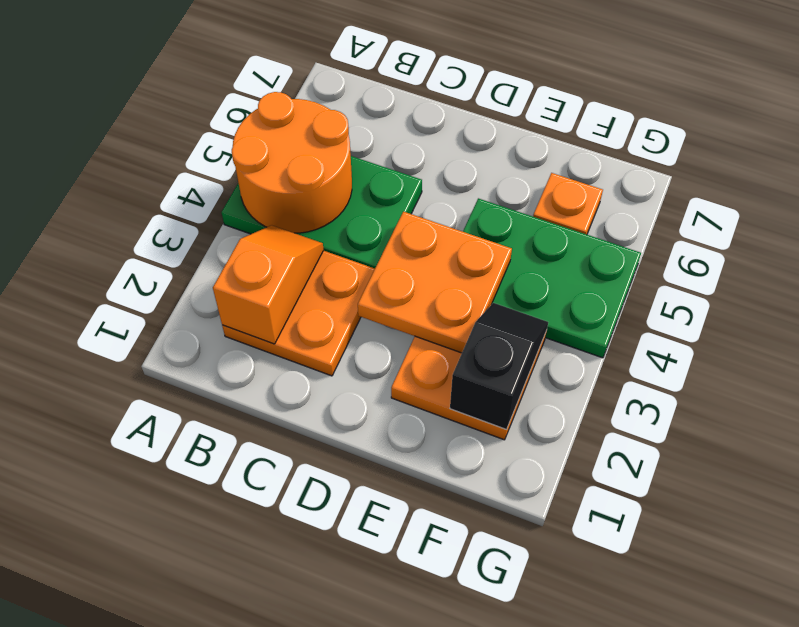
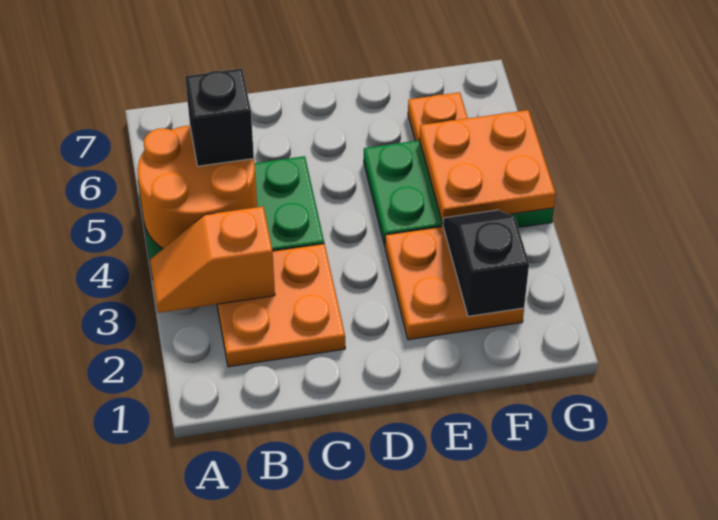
orange slope B2:B3 level 2 top 2 -> orange slope A3:B3 level 2 top B
none -> black brick B5 level 3
orange plate D3:E4 level 2 -> orange plate F4:G5 level 2

